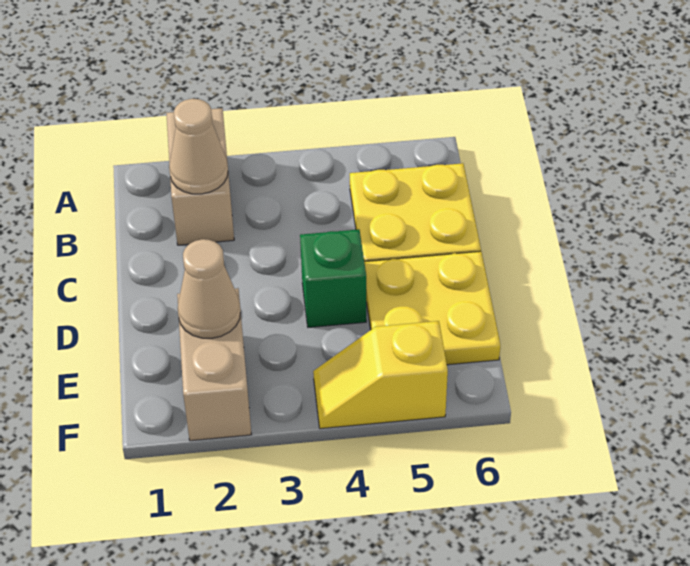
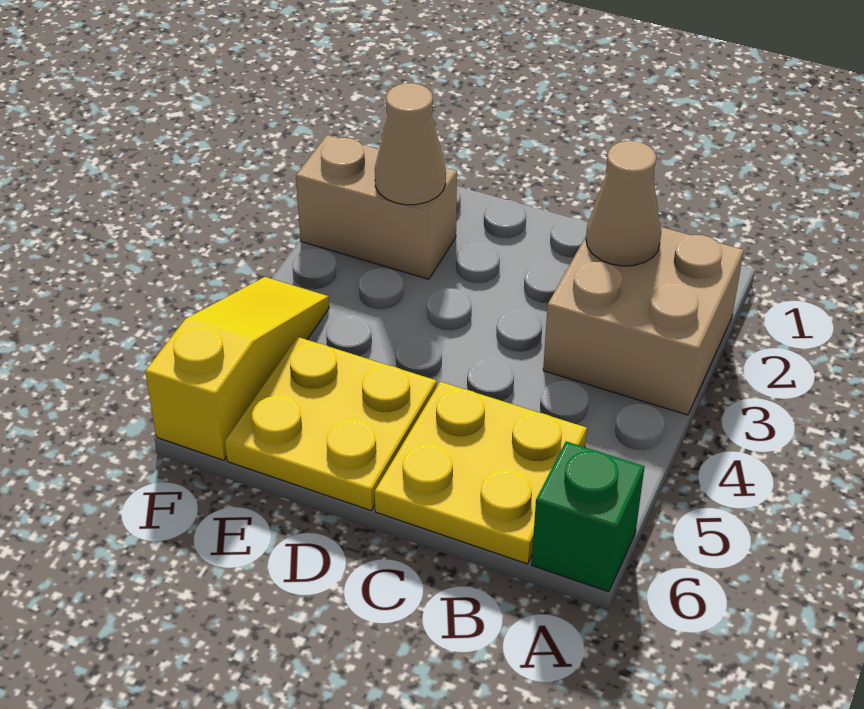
tan brick A2:B2 level 1 -> tan brick A2:B3 level 1
green brick D4 level 1 -> green brick A6 level 1
yellow slope F4:F5 level 1 top 5 -> yellow slope F4:F6 level 1 top 6

